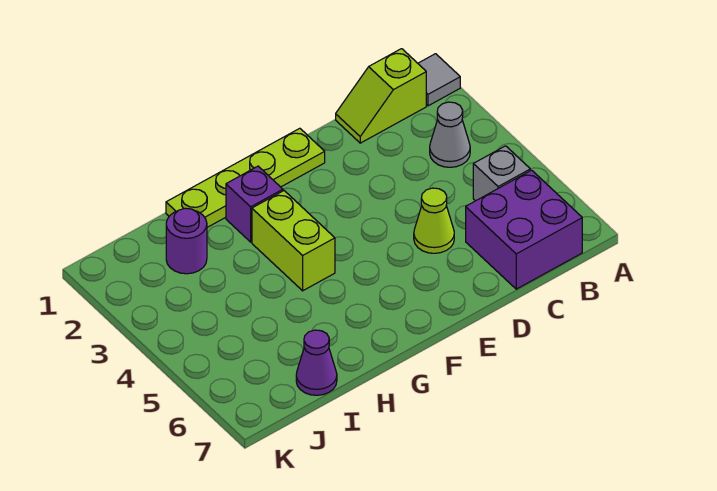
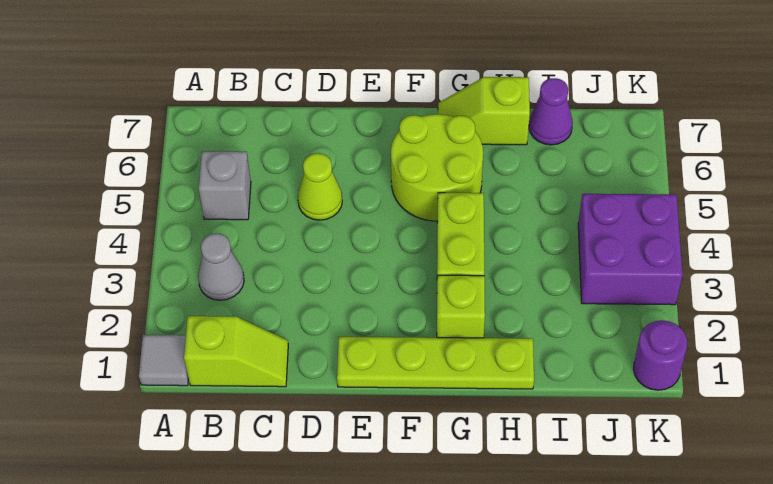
purple brick B6:C7 level 1 -> purple brick J3:K4 level 1
none -> lime round brick F5:G6 level 1
purple brick G2 level 1 -> lime brick G2 level 1
none -> lime slope G7:H7 level 1 top H
purple round brick I2 level 1 -> purple round brick K1 level 1

